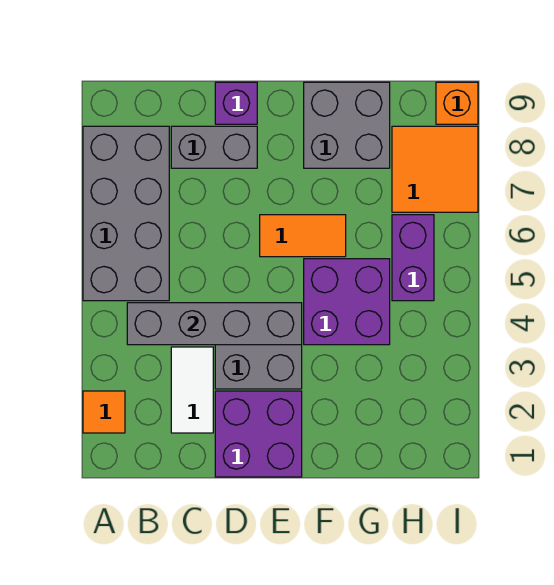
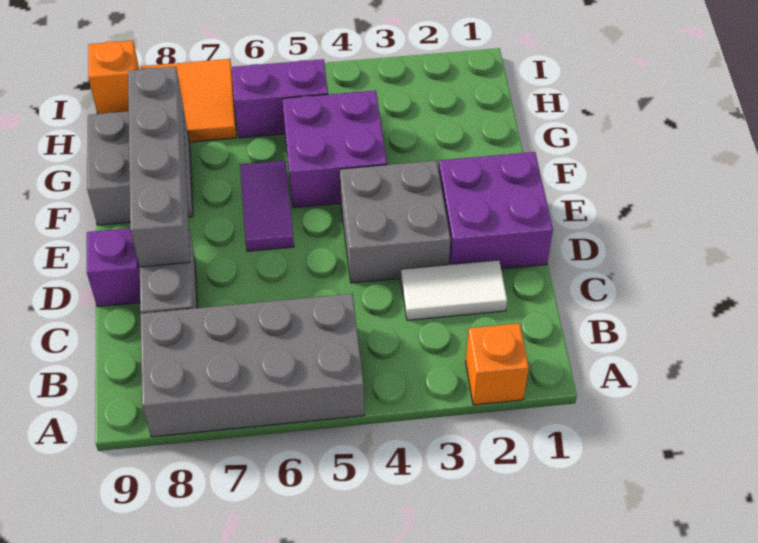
orange tile A2 level 1 -> orange brick A2 level 1
grey brick B4:E4 level 2 -> grey brick D8:G8 level 2
orange tile E6:F6 level 1 -> purple tile E6:F6 level 1

